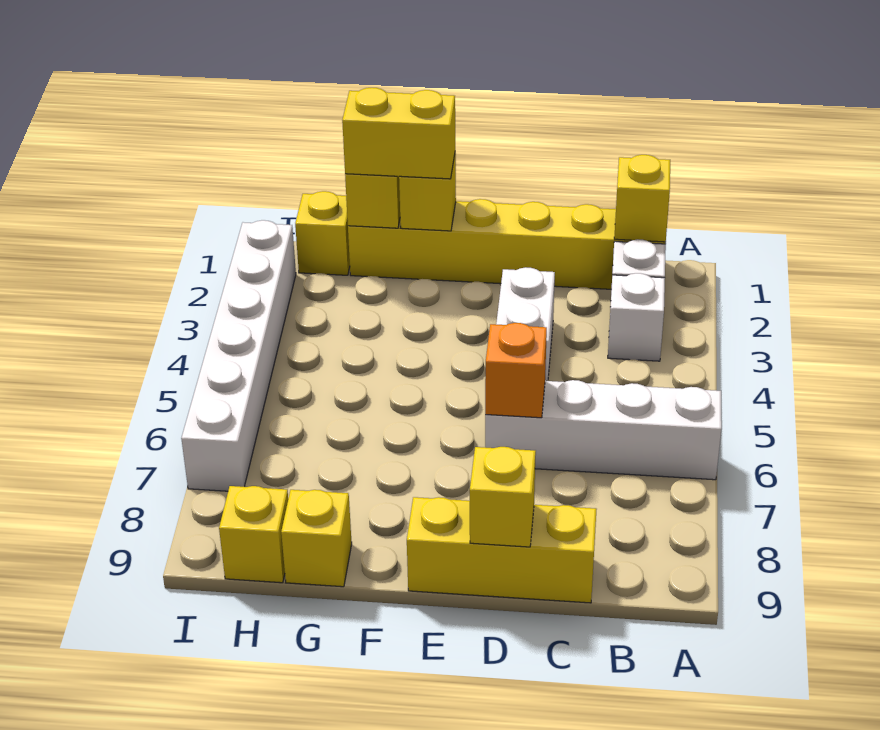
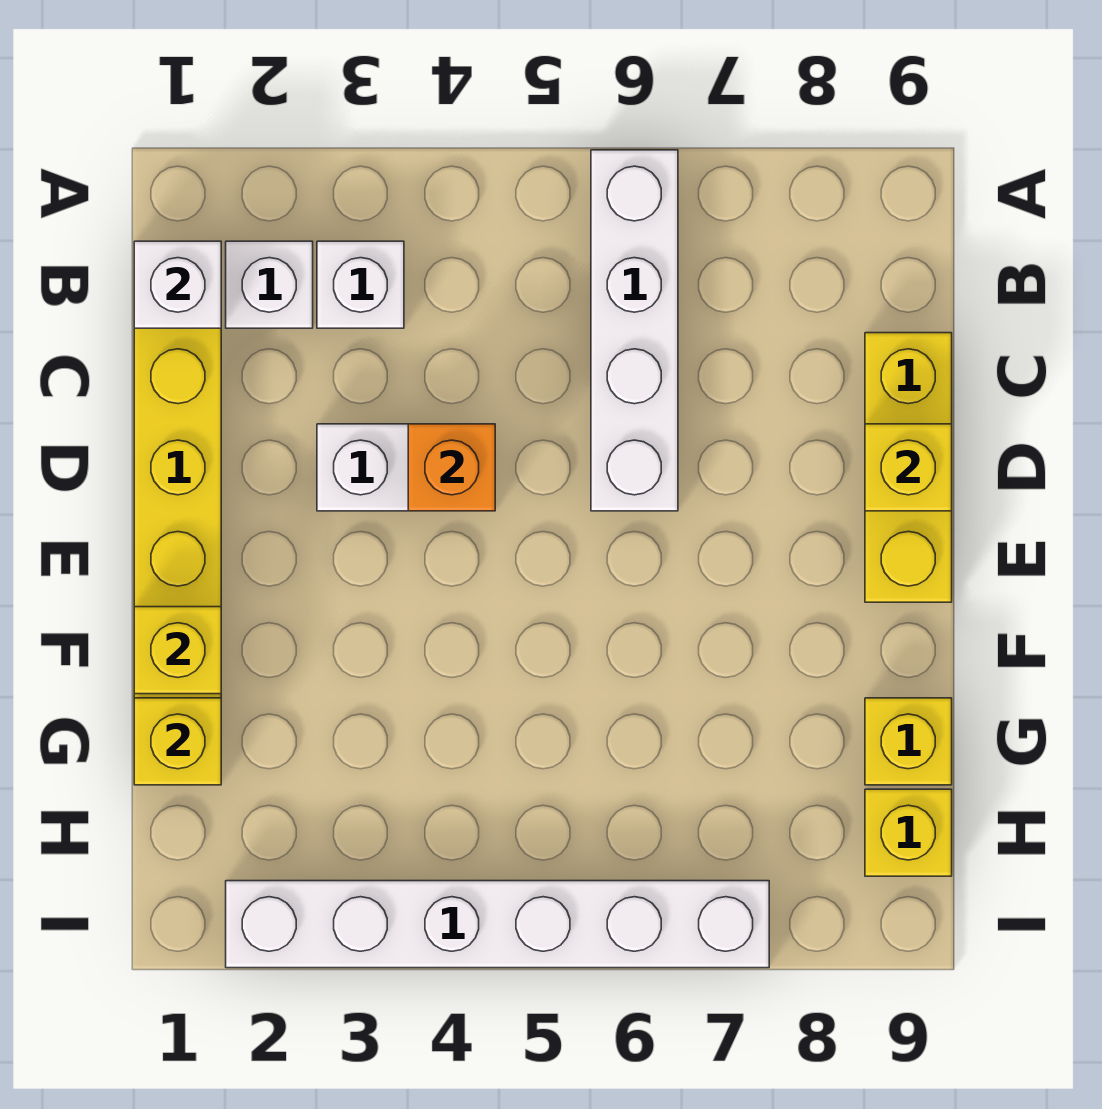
yellow brick B1 level 2 -> white brick B1 level 2
orange brick D6 level 2 -> orange brick D4 level 2
yellow brick F1:G1 level 3 -> none
yellow brick H1 level 1 -> none

